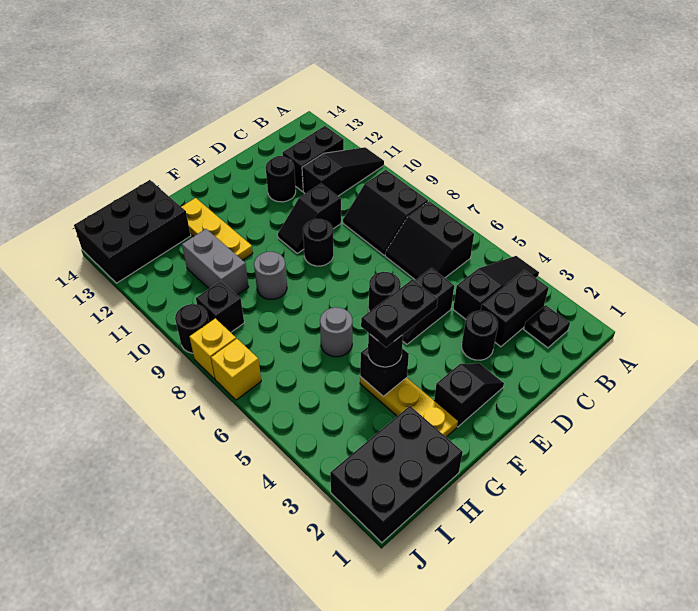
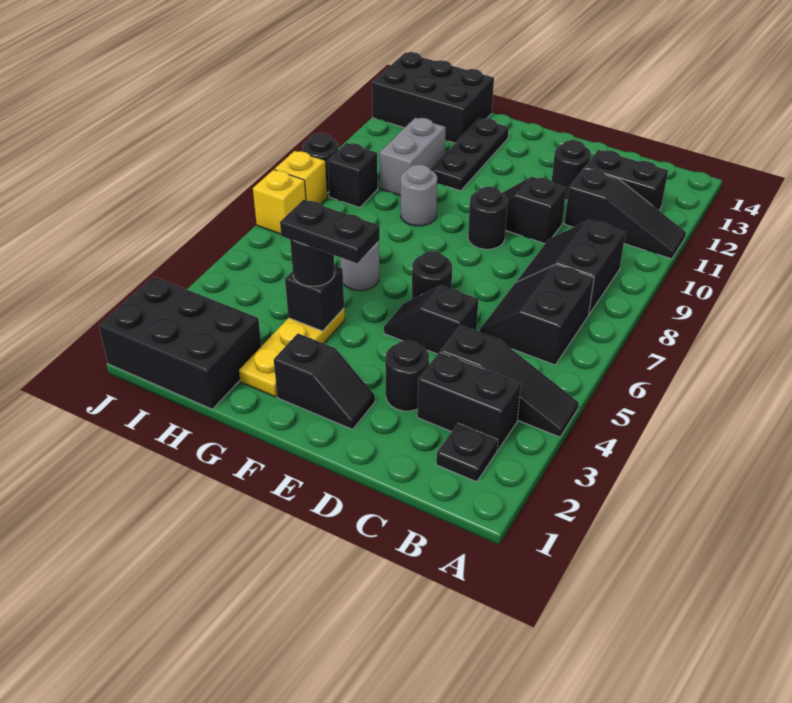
yellow plate G11:G13 level 1 -> black plate G11:G13 level 1

